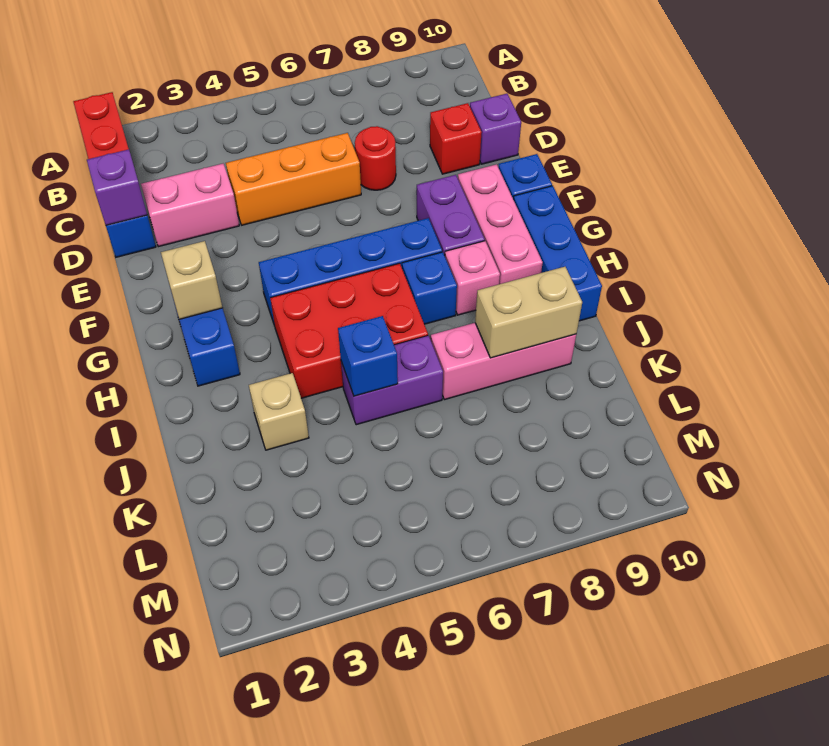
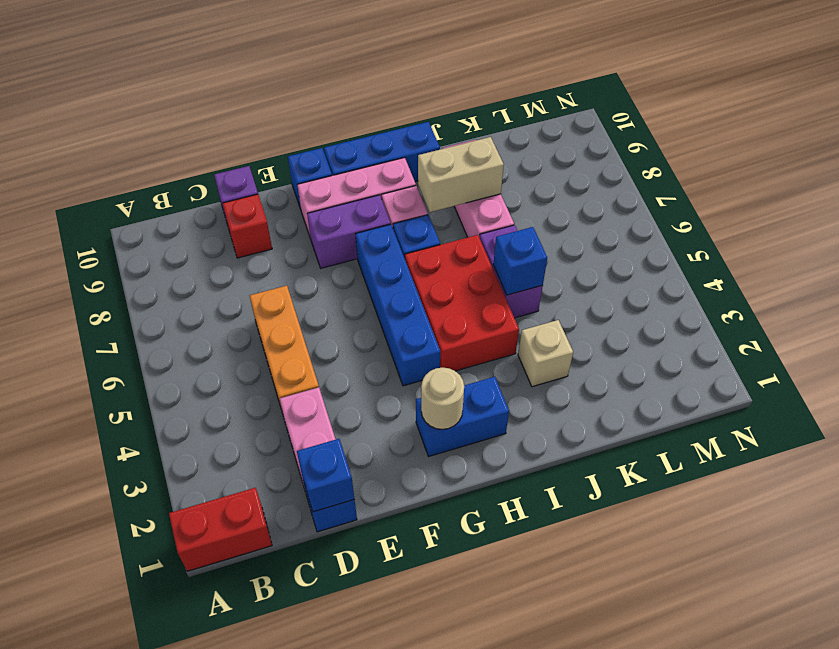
purple brick D1 level 2 -> blue brick D1 level 2
red round brick D7 level 1 -> none
tan brick G2 level 2 -> tan round brick G2 level 2
tan brick J8:J9 level 2 -> tan brick I8:J8 level 2

